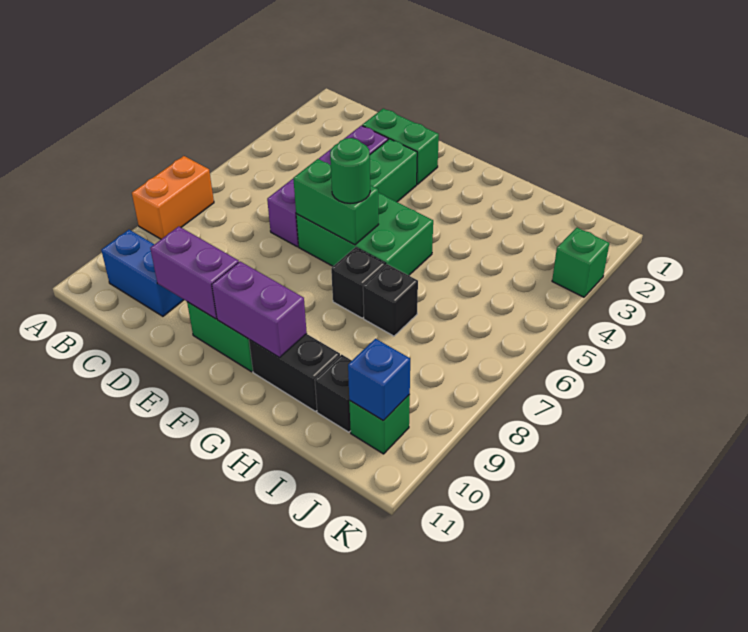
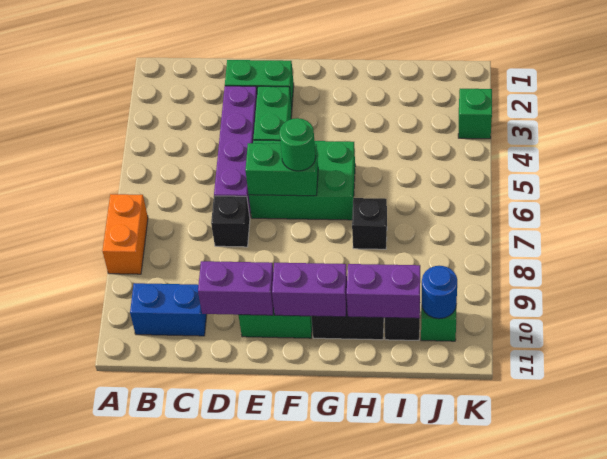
black brick G7 level 1 -> black brick D7 level 1
none -> purple brick H10:I10 level 2
blue brick J10 level 2 -> blue round brick J10 level 2

